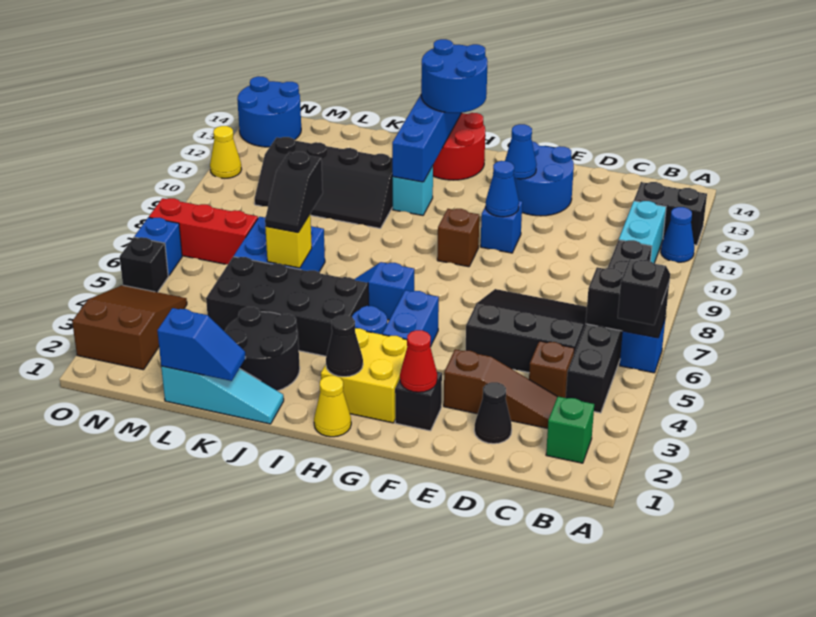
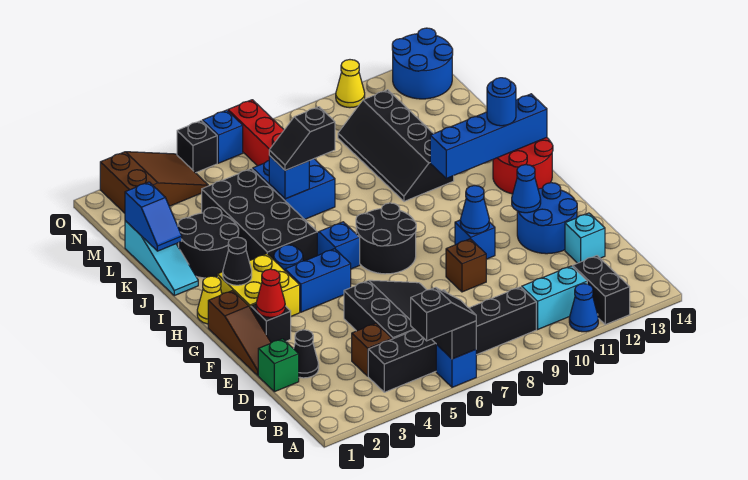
green brick B2 level 1 -> green brick D1 level 1
brown slope C3:E3 level 1 top E -> brown slope E1:G1 level 1 top G
none -> black round brick G7:H8 level 1
brown brick G9 level 1 -> brown brick E9 level 1
blue round brick H13:I14 level 3 -> blue round brick I13 level 3
cyan brick I11 level 1 -> cyan brick D13 level 1
yellow brick K6 level 2 -> blue brick K6 level 2

